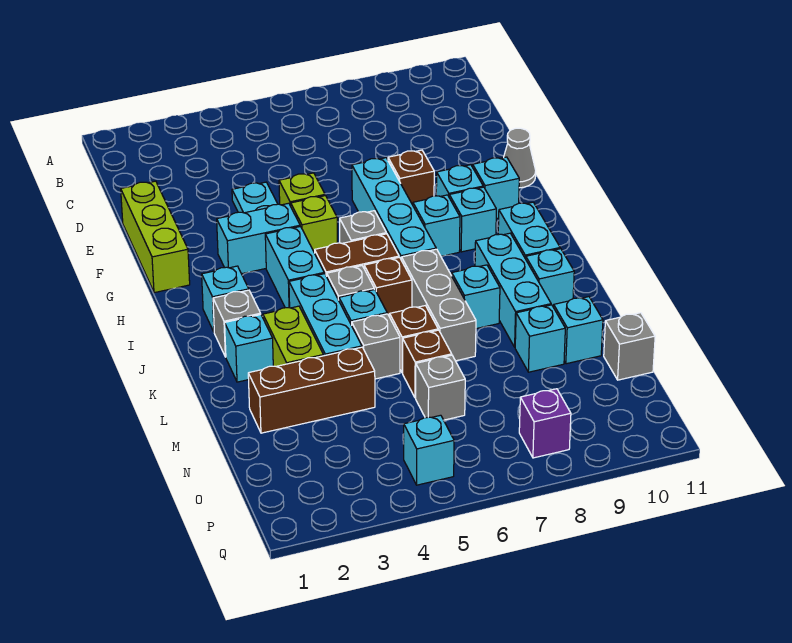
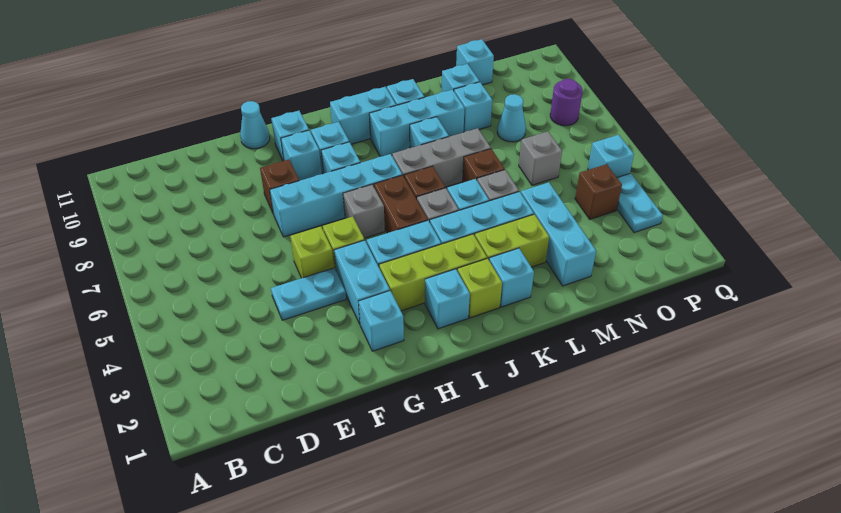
lime brick E1:G1 level 1 -> lime brick H3:J3 level 1
grey cone F11 level 1 -> cyan cone F11 level 1
none -> cyan brick G2 level 1
grey brick J2 level 1 -> lime brick J2 level 1
brown brick M2:M4 level 1 -> cyan brick M2:M4 level 1
brown brick M6 level 1 -> brown brick O4 level 1
none -> cyan cone N8 level 1
grey brick N11 level 1 -> cyan brick N11 level 1
none -> cyan plate P3:P4 level 1
purple brick P8 level 1 -> purple round brick P8 level 1

